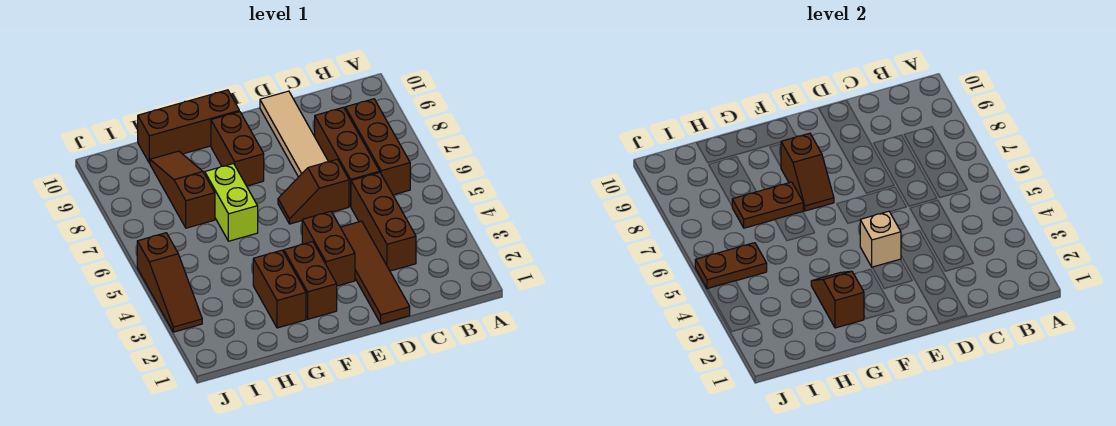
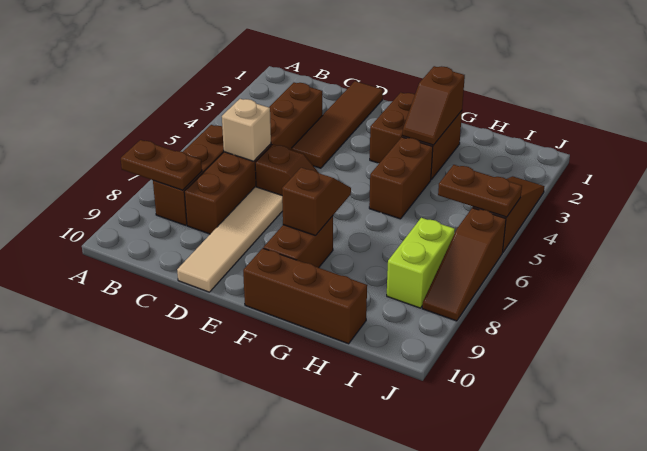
brown brick E3:E4 level 1 -> brown brick G4:G5 level 1
tan brick E4 level 2 -> tan brick C6 level 2
lime brick G6:G7 level 1 -> lime brick I7:I8 level 1
brown plate G7:H7 level 2 -> brown plate A8:B8 level 2
brown slope H7:H9 level 1 top 7 -> brown slope J6:J8 level 1 top 6

